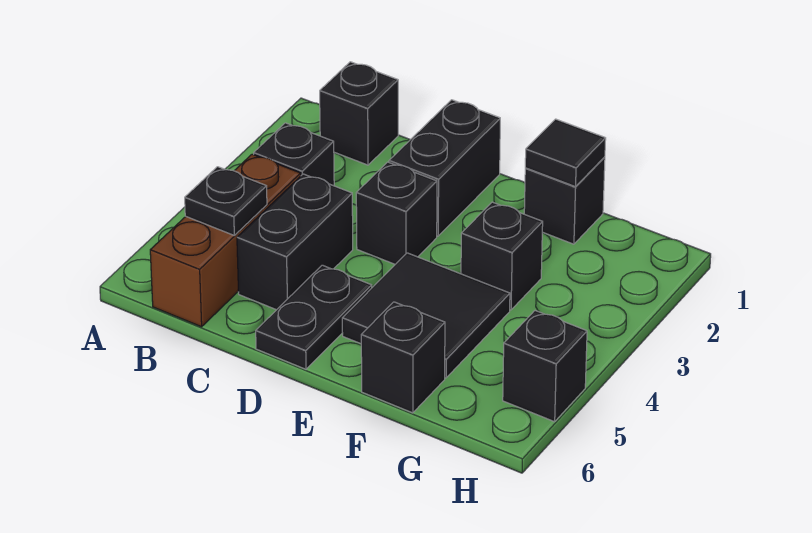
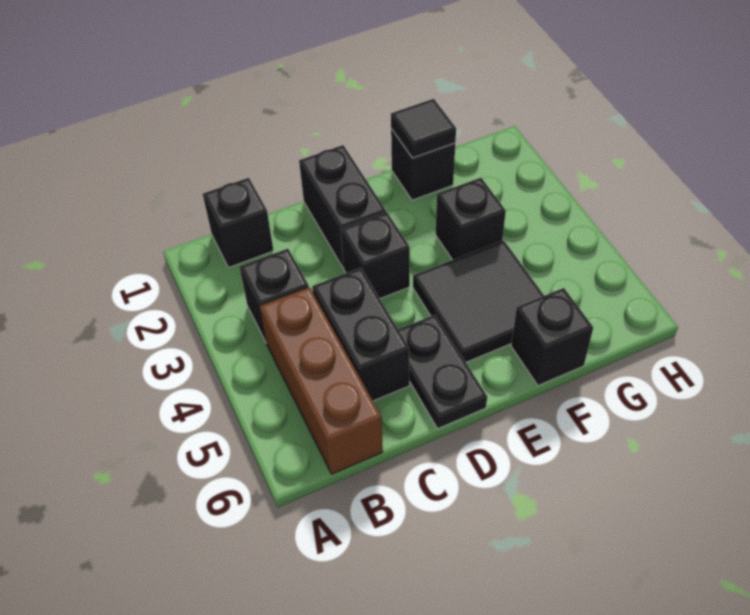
black plate B5 level 2 -> none
black brick H5 level 1 -> none

